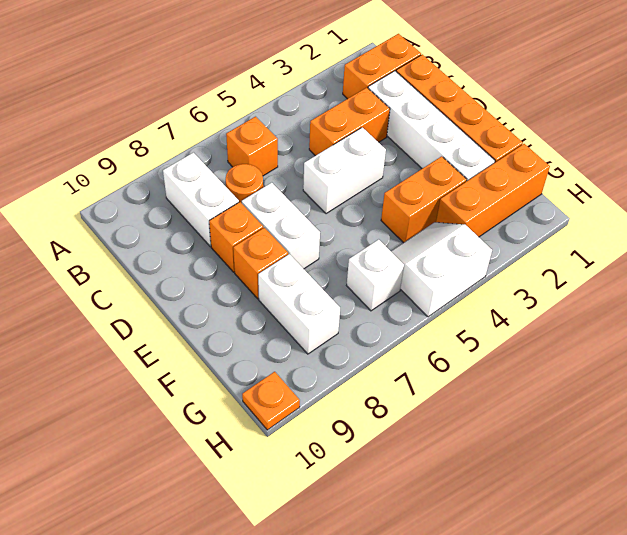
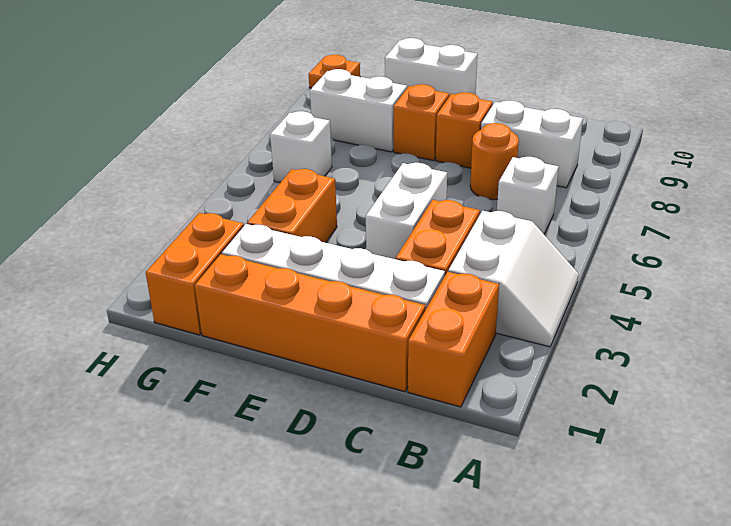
orange brick B6 level 1 -> white brick B6 level 1
white brick D7:E7 level 1 -> white brick E10:F10 level 1
orange brick G1:G3 level 1 -> orange brick G1:G2 level 1
white slope G4:H5 level 1 top H -> white slope A3:B4 level 1 top B

